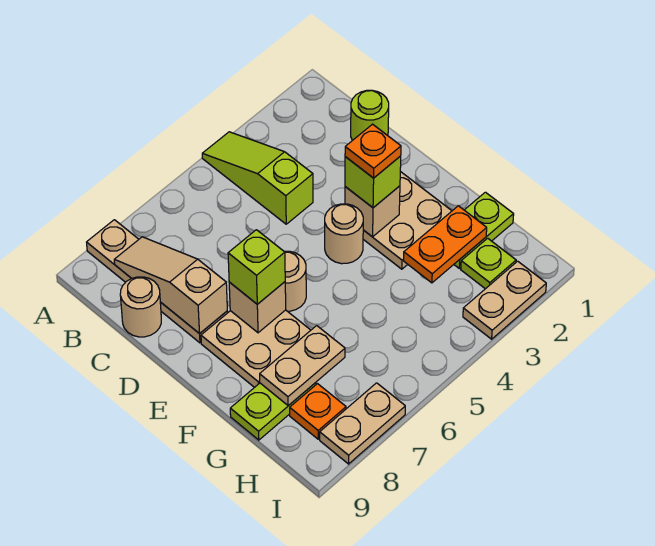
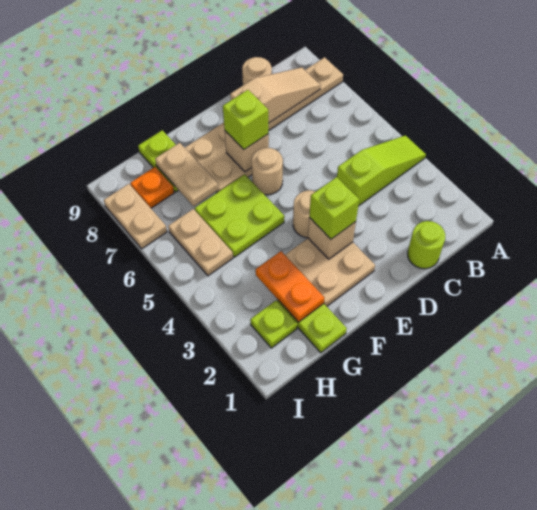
orange plate E3 level 4 -> none
none -> lime plate F5:G6 level 1
tan plate I2:I3 level 1 -> tan plate H5:H6 level 1

